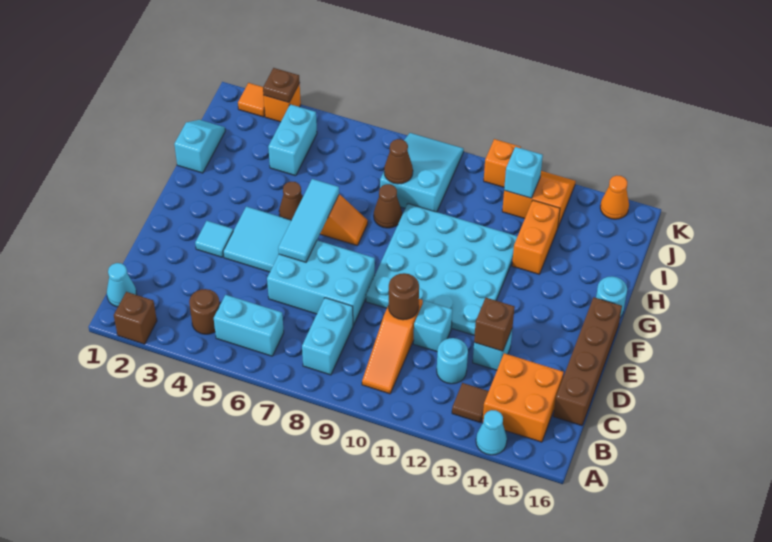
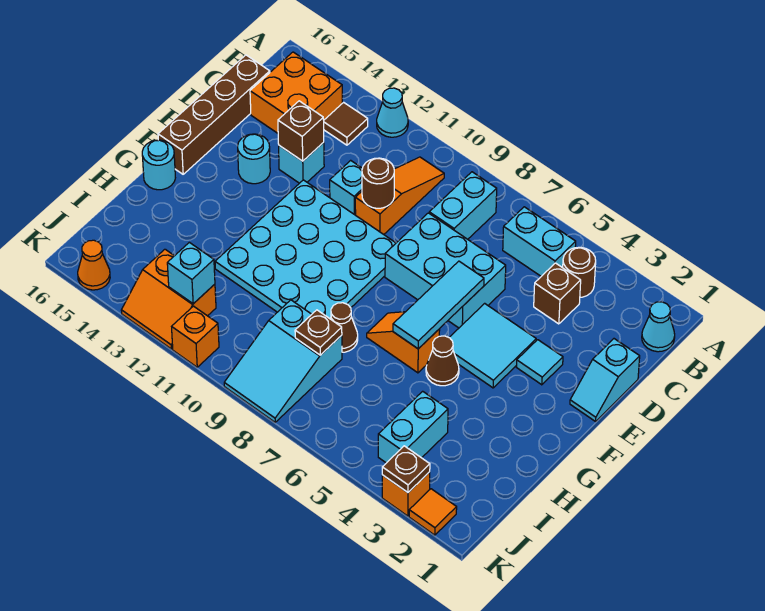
brown brick A2 level 1 -> brown brick C4 level 1
cyan cone A14 level 1 -> cyan cone A12 level 1
cyan round brick C12 level 1 -> cyan round brick E14 level 1
cyan slope H1:I1 level 1 top H -> cyan slope D1:E1 level 1 top D
orange brick H13:I13 level 1 -> none
brown cone I8 level 2 -> brown plate I8 level 2

